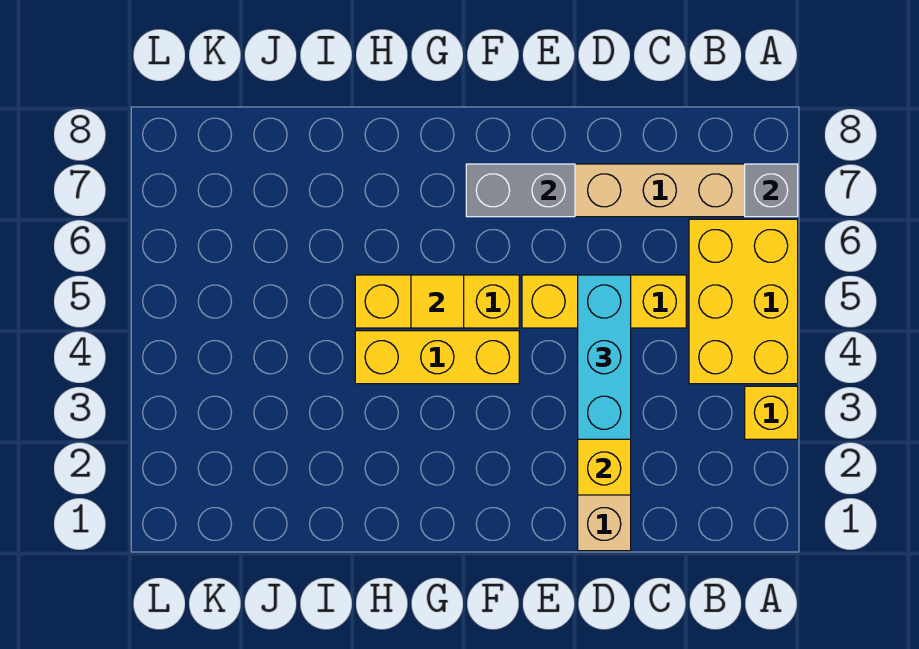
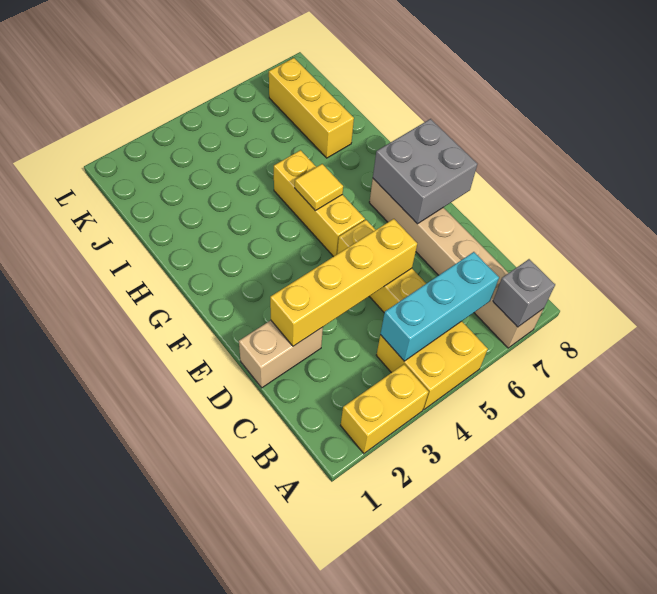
yellow brick A3 level 1 -> yellow brick A2:A3 level 1
yellow brick A4:B6 level 1 -> yellow brick A4:B5 level 1
cyan brick D3:D5 level 3 -> cyan brick B4:B6 level 2
grey brick E7:F7 level 2 -> grey brick E7:F8 level 2
yellow brick F4:H4 level 1 -> yellow brick I7:K7 level 1

